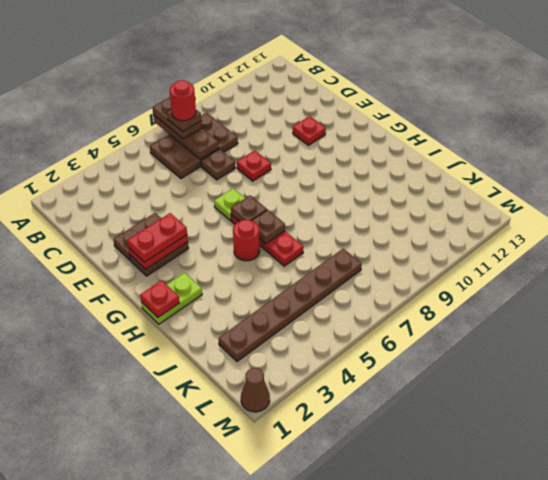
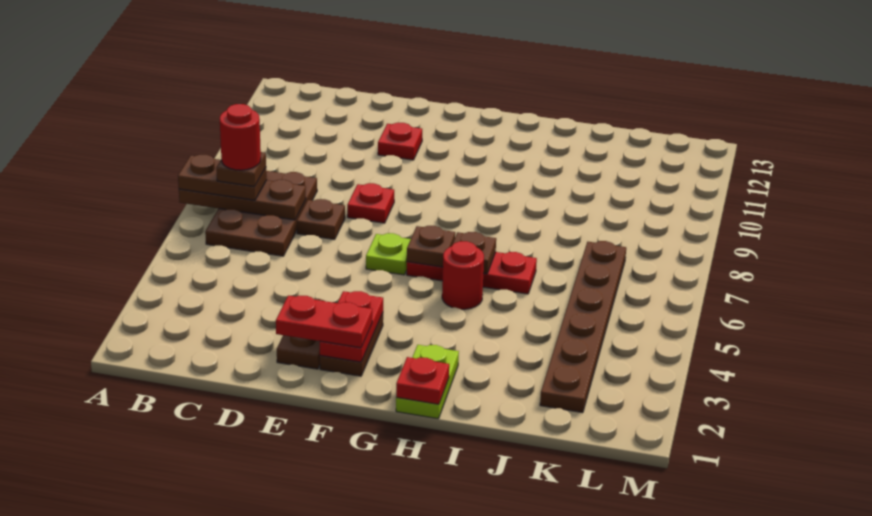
red plate F2:F3 level 3 -> red plate E2:F2 level 3
brown cone M1 level 1 -> none

